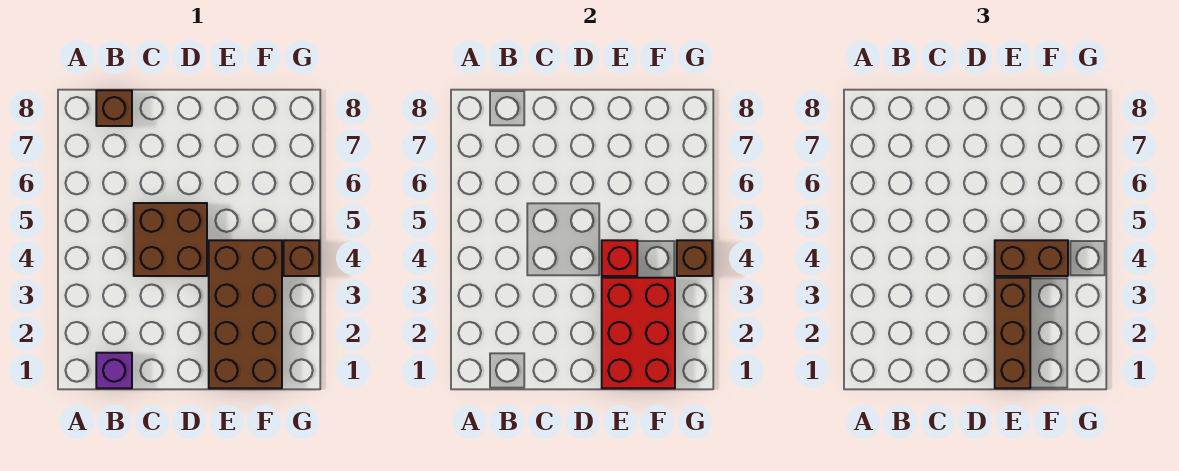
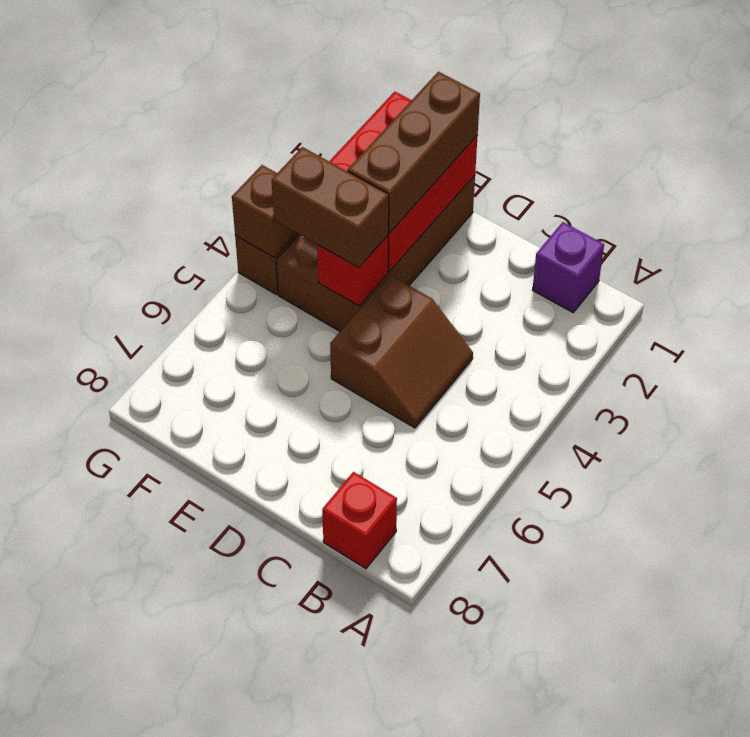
brown brick B8 level 1 -> red brick B8 level 1
brown brick C4:D5 level 1 -> brown slope C4:D5 level 1 top D

